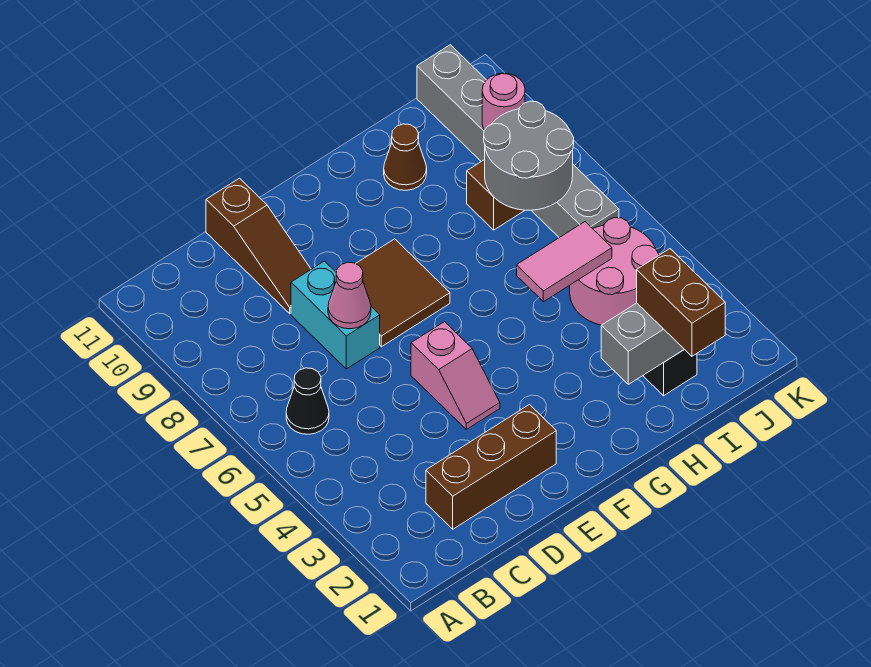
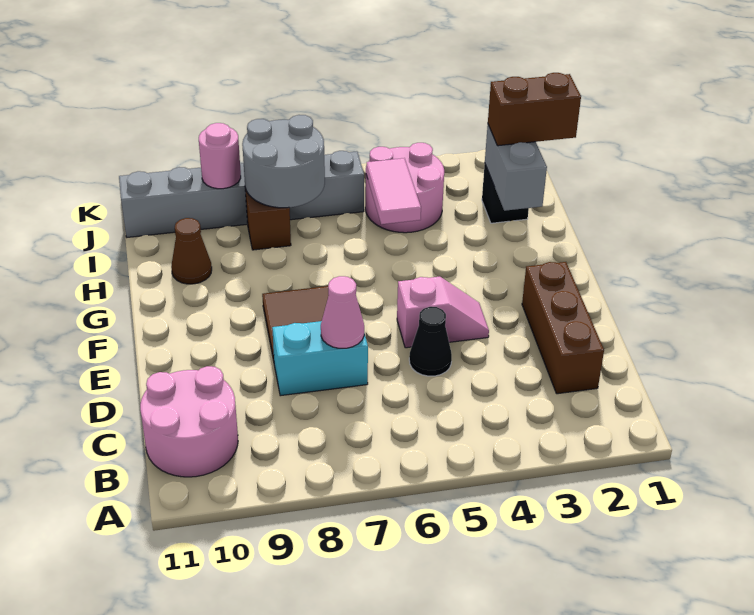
black cone B6 level 1 -> black cone D5 level 1
none -> pink round brick B10:C11 level 1
brown slope D9:D11 level 1 top 11 -> none

